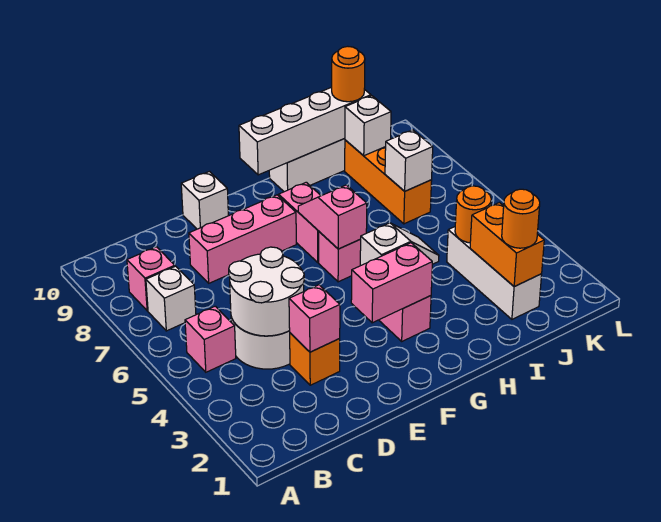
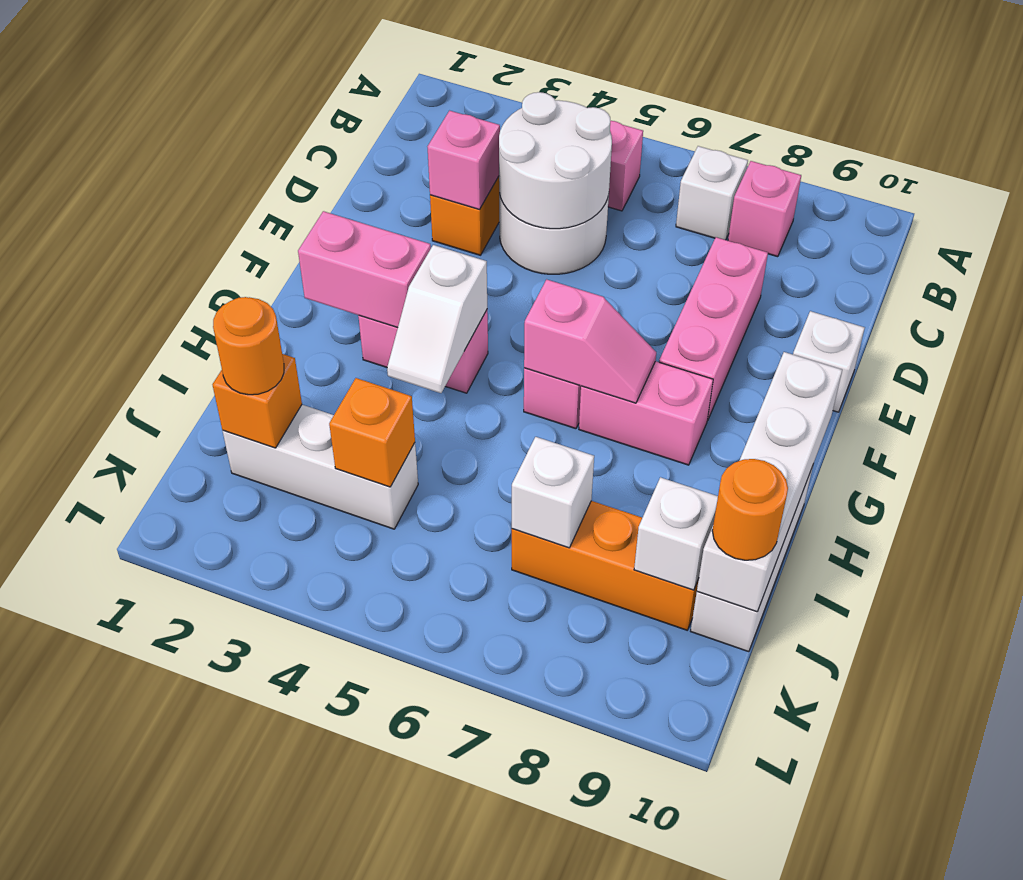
pink brick F3:G3 level 2 -> pink brick G2:G3 level 2
orange brick J2:J3 level 2 -> orange brick J2 level 2
orange round brick J4 level 2 -> orange brick J4 level 2

